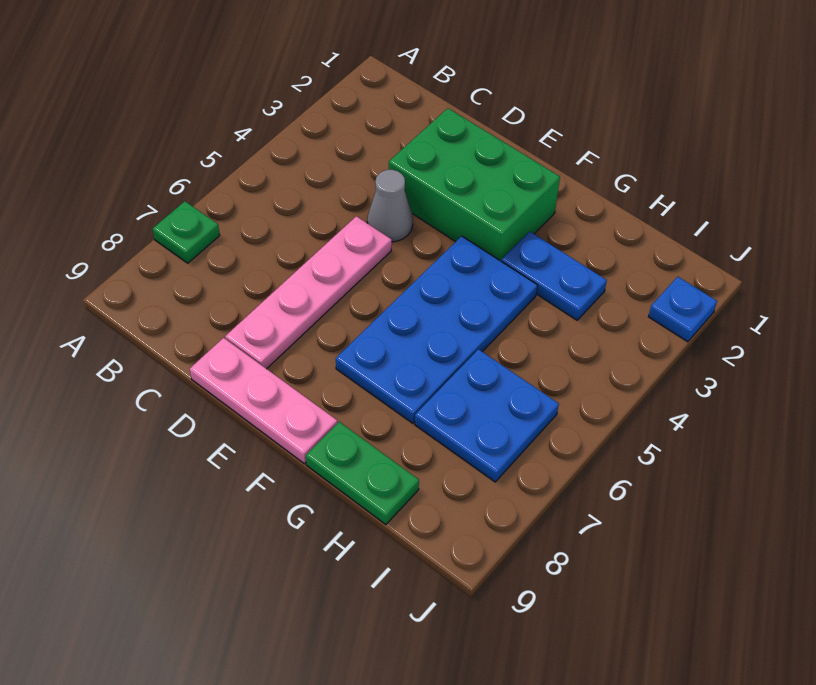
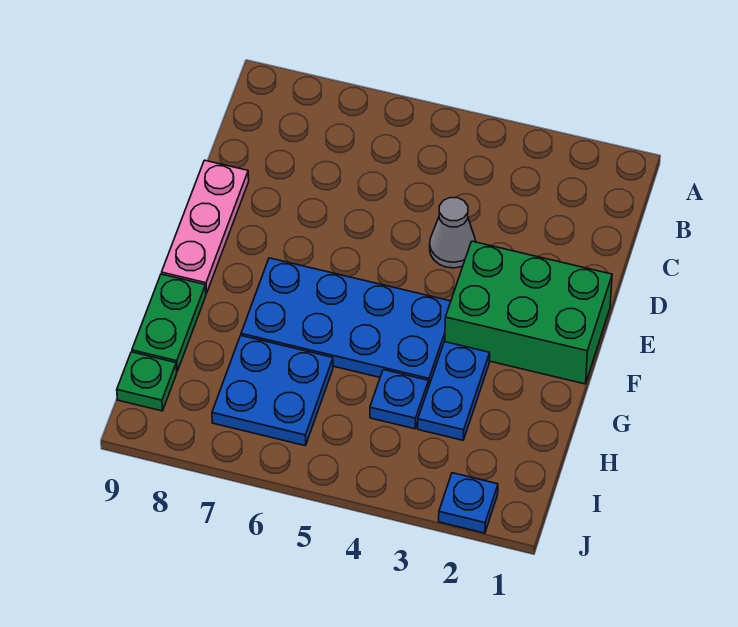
green plate A7 level 1 -> green plate I9 level 1
green brick D2:F3 level 1 -> green brick E1:F3 level 1
pink plate D5:D8 level 1 -> none
none -> blue plate H4 level 1

